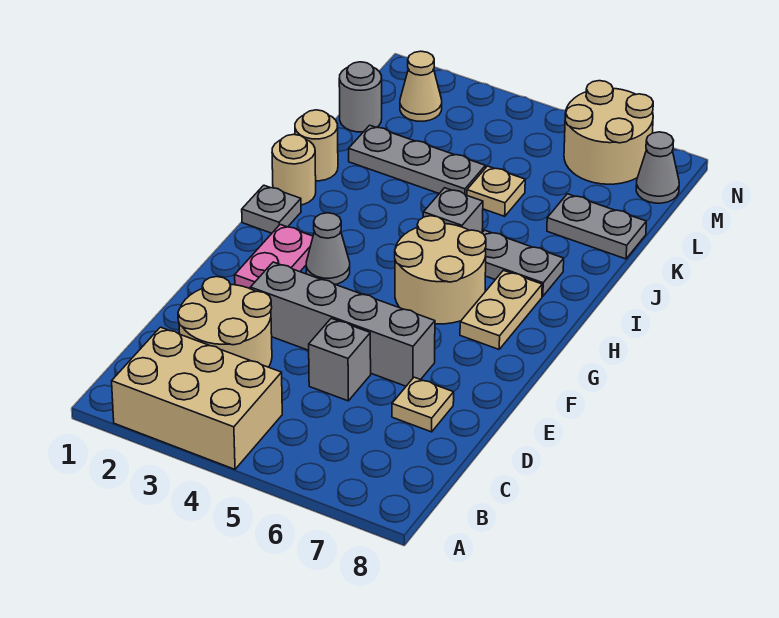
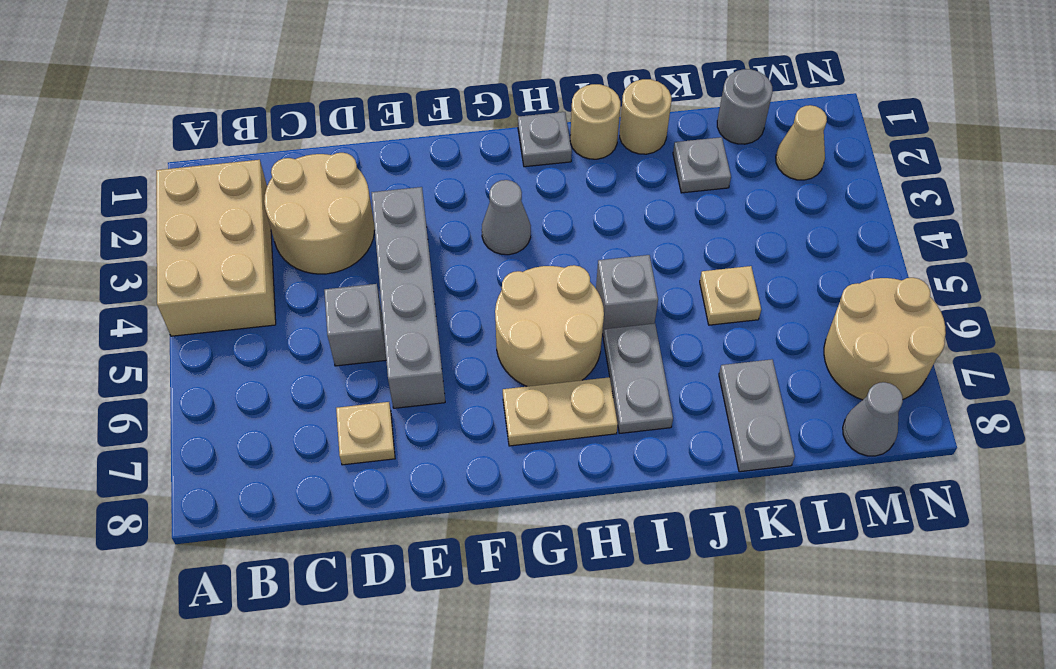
pink plate F2:G2 level 1 -> none
grey plate K2:K4 level 1 -> grey plate K2 level 1

